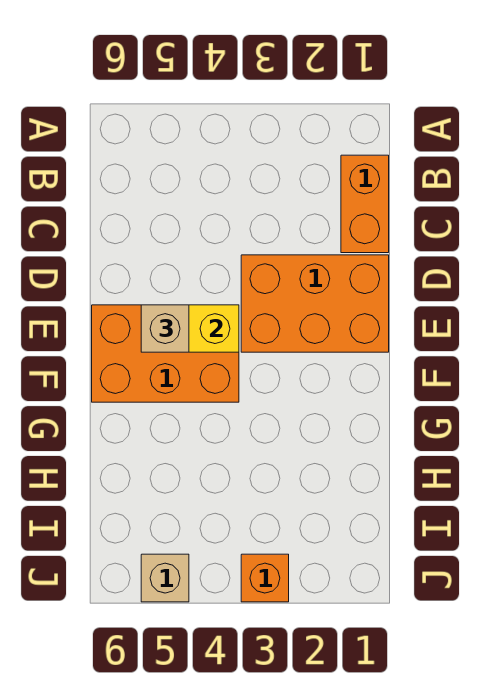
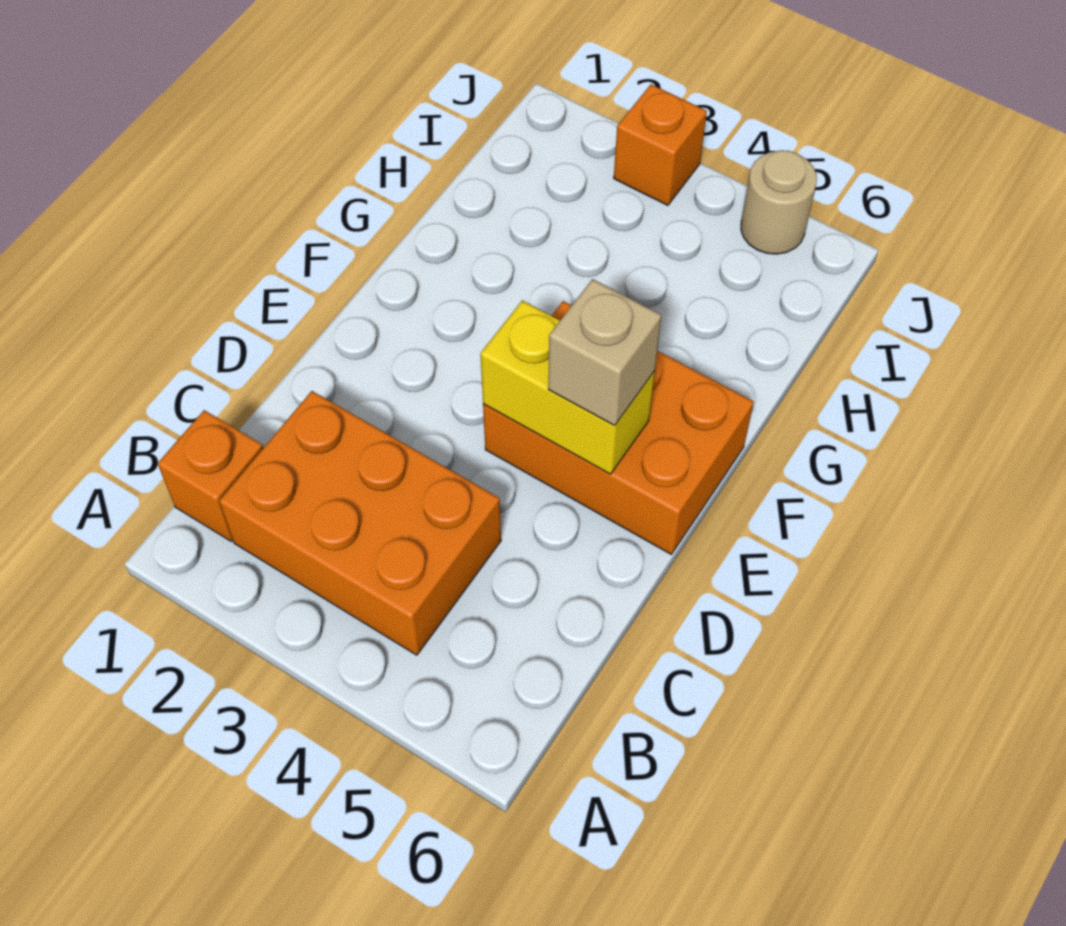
orange brick B1:C1 level 1 -> orange brick B1 level 1
orange brick D1:E3 level 1 -> orange brick B2:C4 level 1
tan brick J5 level 1 -> tan round brick J5 level 1

